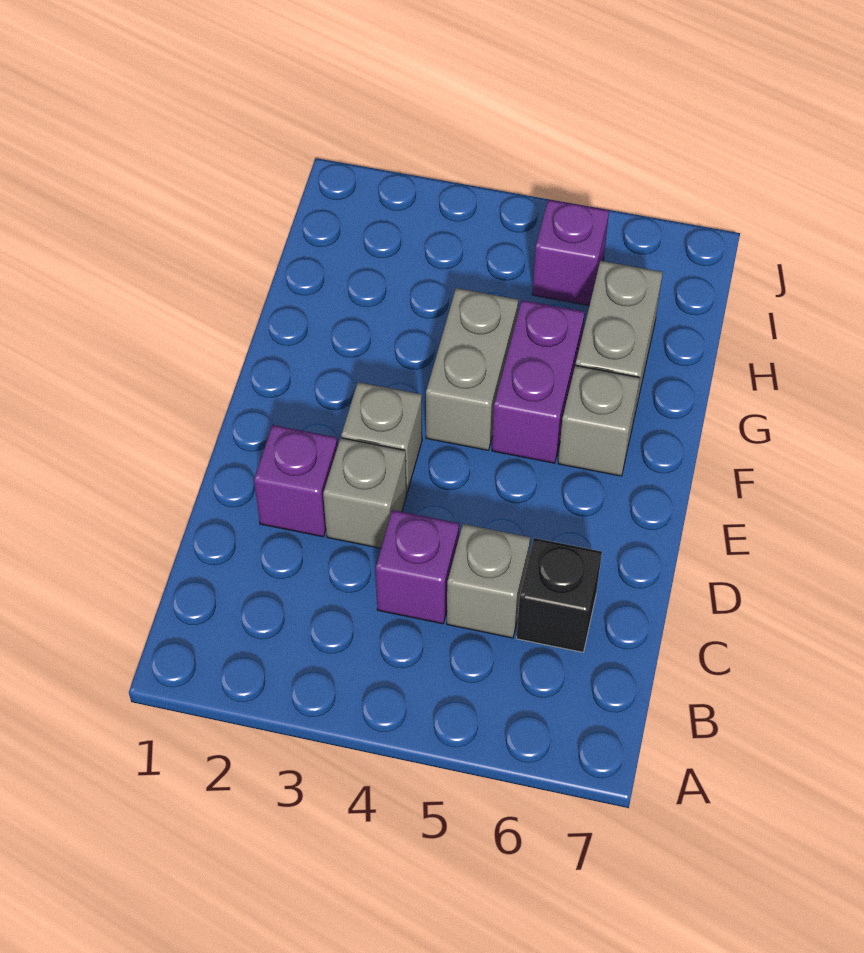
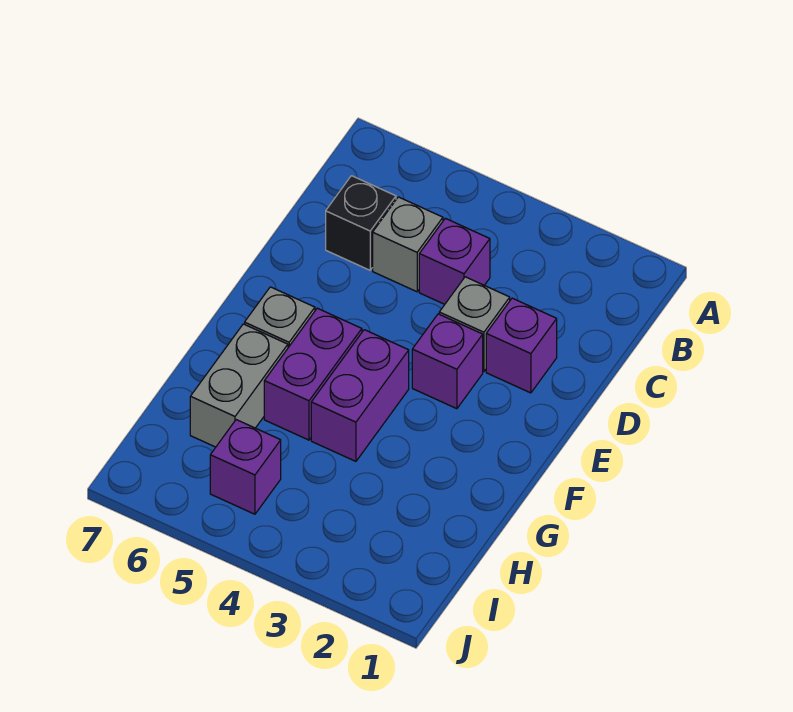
grey brick E3 level 1 -> purple brick E3 level 1
grey brick F4:G4 level 1 -> purple brick F4:G4 level 1

